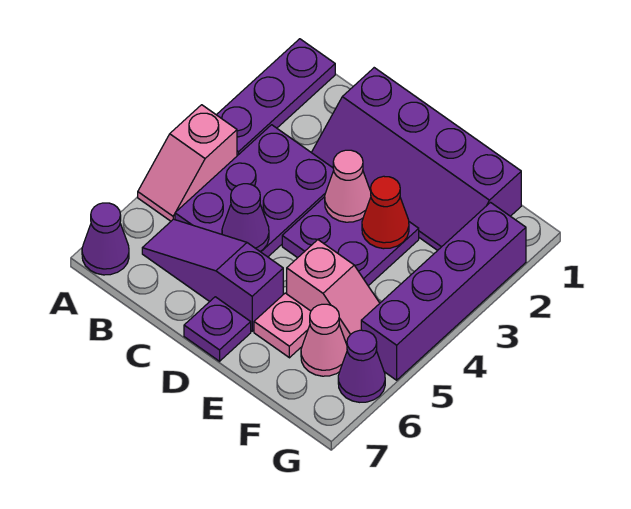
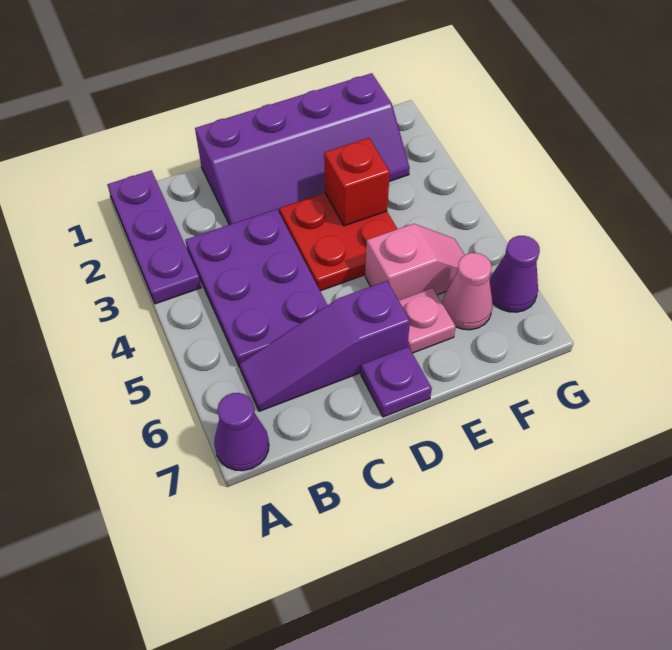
pink slope A4:A5 level 1 top 4 -> none
purple cone C5 level 2 -> none
purple plate D3:E4 level 1 -> red plate D3:E4 level 1
pink cone D3 level 2 -> none
red cone E3 level 2 -> red brick E3 level 2
purple brick G2:G5 level 1 -> none

